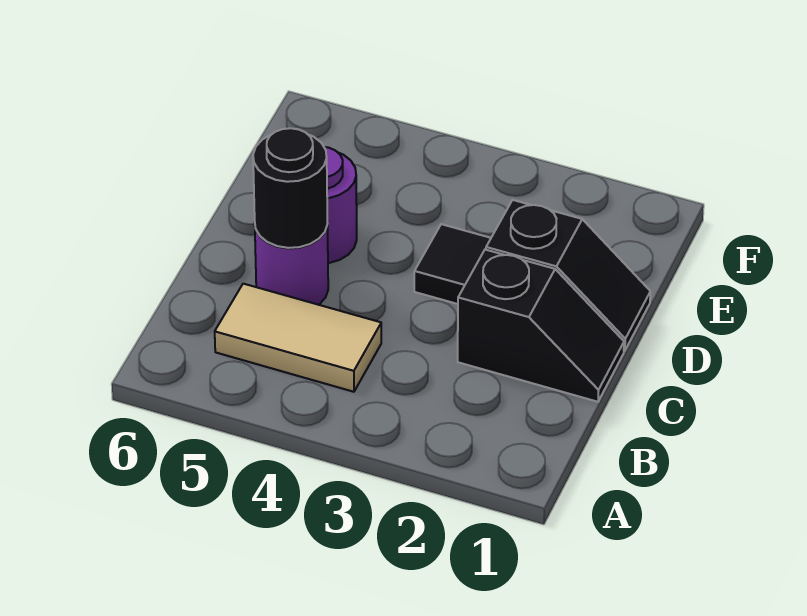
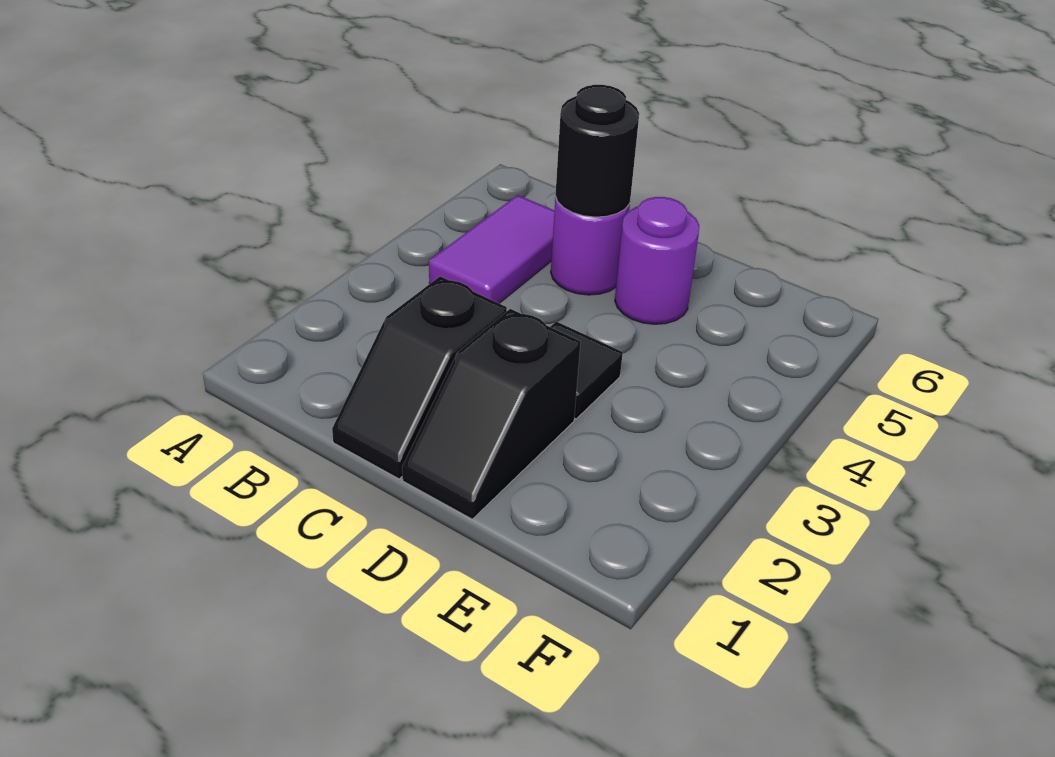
tan tile B4:B5 level 1 -> purple tile B4:B5 level 1

